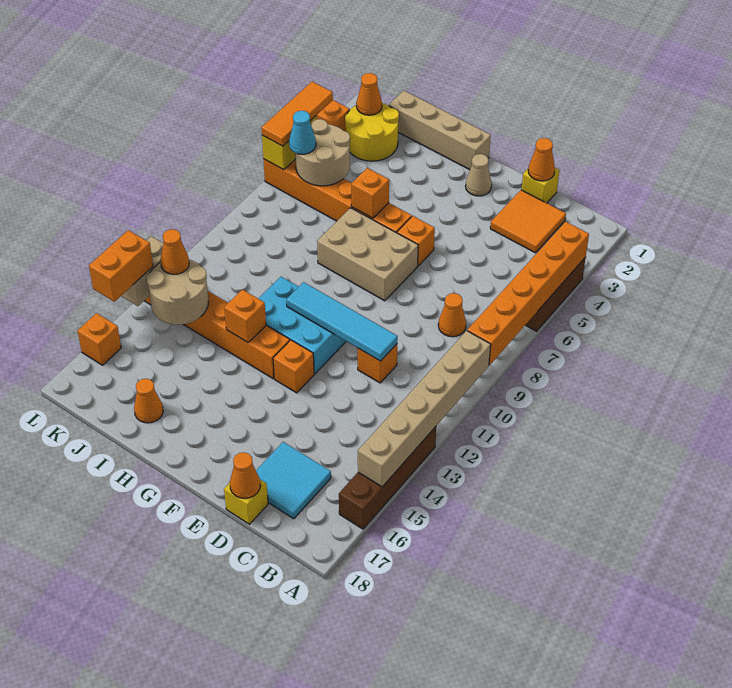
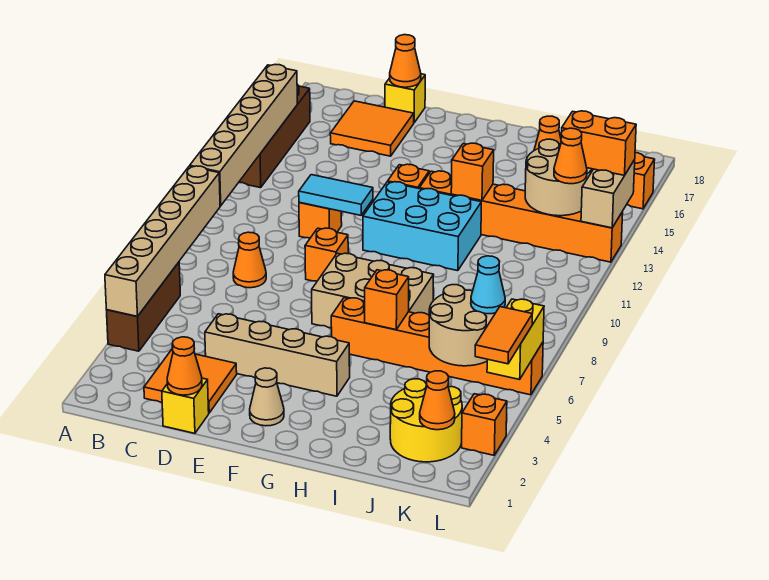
orange brick A4:A9 level 2 -> tan brick A4:A9 level 2
cyan tile C16:D17 level 1 -> orange tile C16:D17 level 1
cyan tile D11:G11 level 2 -> cyan tile D11:E11 level 2
orange brick F6 level 1 -> orange brick E9 level 1
tan brick G1:J1 level 1 -> tan brick D4:G4 level 1
orange tile L4:L6 level 3 -> orange tile L4:L5 level 3
orange brick L14:L15 level 3 -> orange brick K14:L14 level 3

